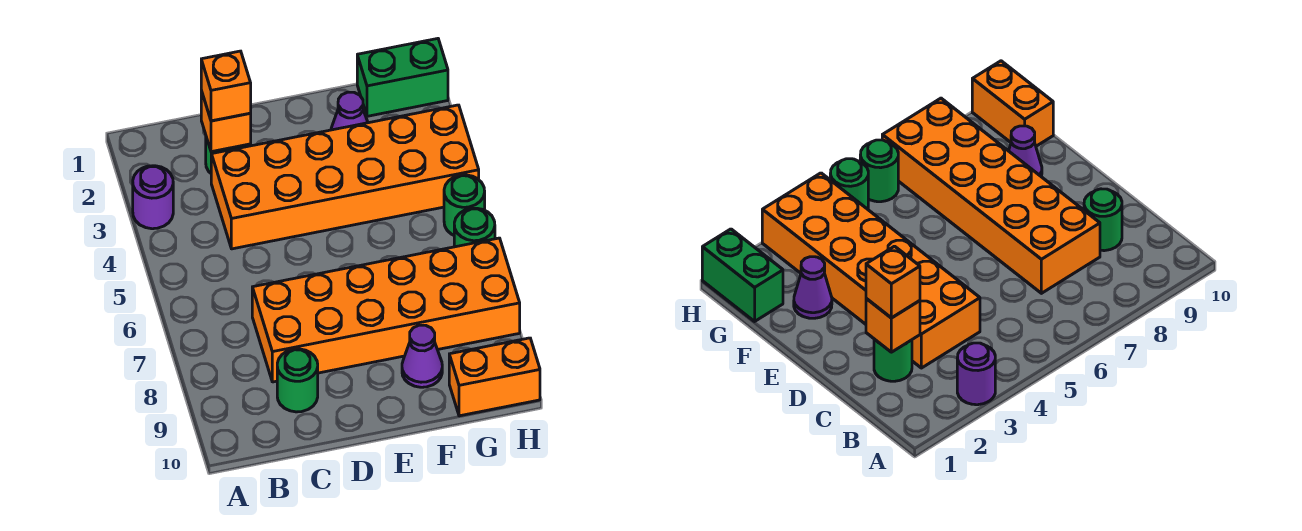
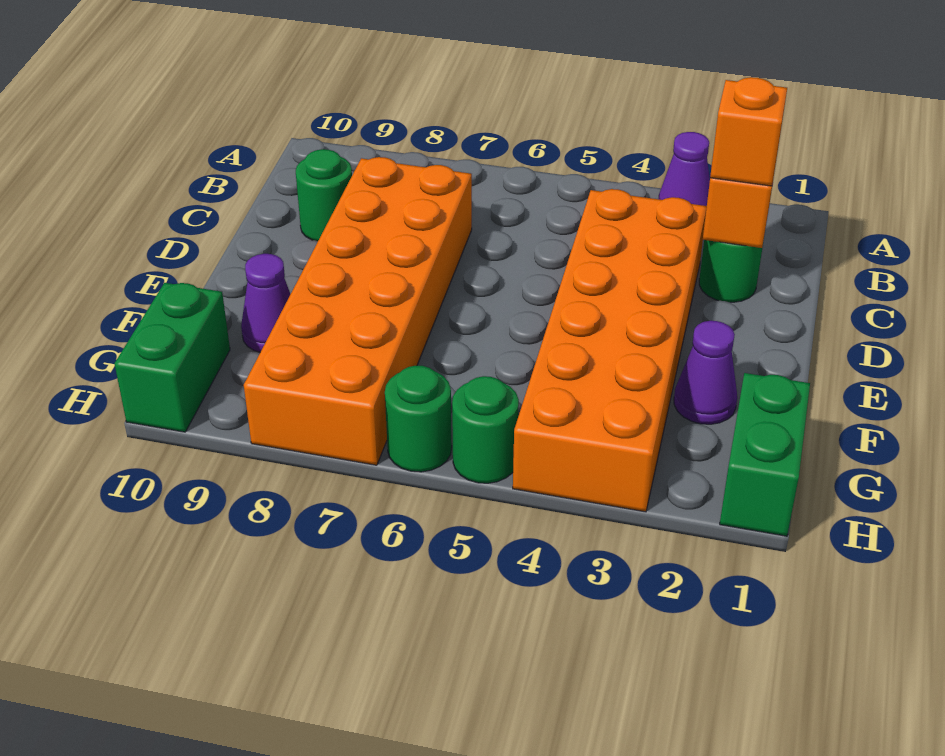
purple round brick A3 level 1 -> purple cone A3 level 1
orange brick G10:H10 level 1 -> green brick G10:H10 level 1

